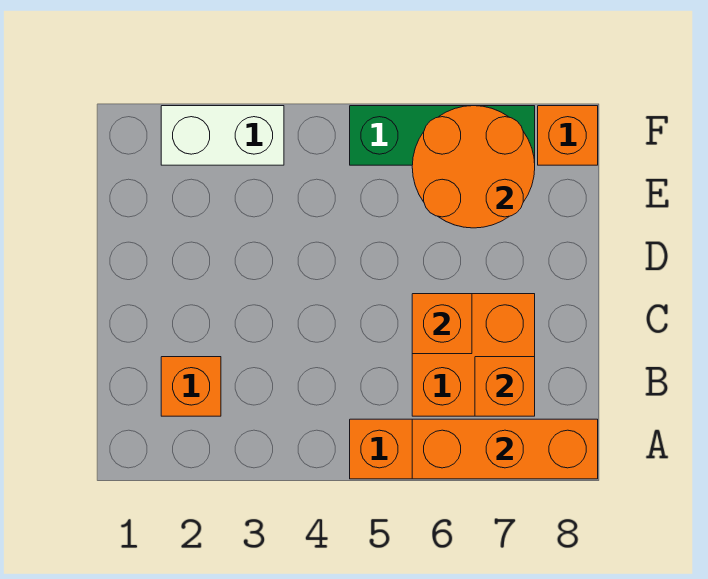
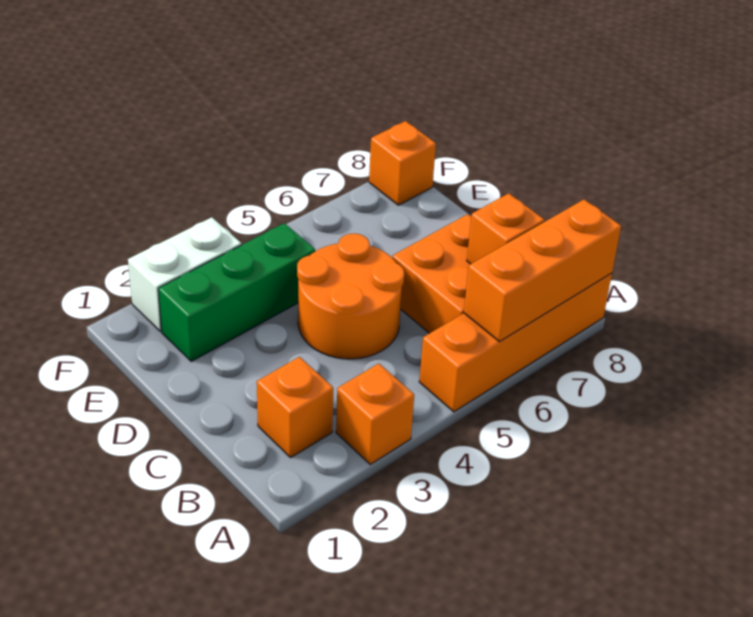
orange brick C6 level 2 -> orange brick A3 level 1
orange round brick E6:F7 level 2 -> orange round brick C4:D5 level 1
green brick F5:F7 level 1 -> green brick E2:E4 level 1

